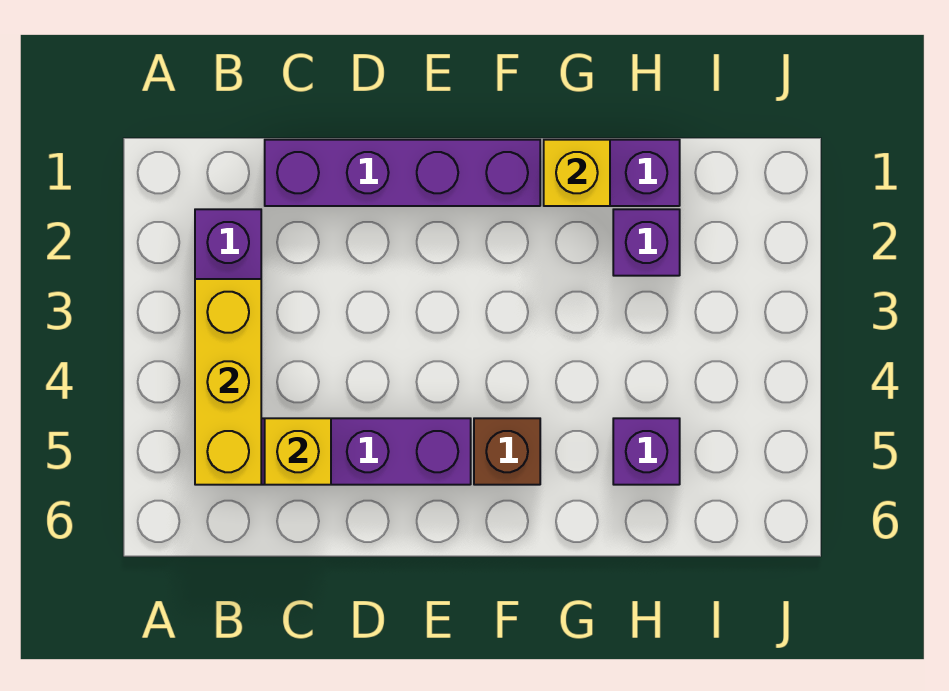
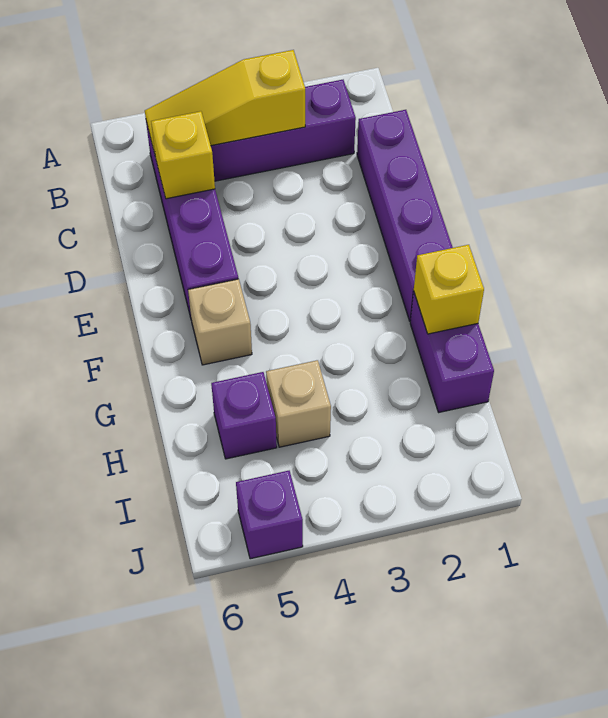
yellow brick B3:B5 level 2 -> yellow slope B3:B5 level 2 top 3
brown brick F5 level 1 -> tan brick F5 level 1
purple brick H2 level 1 -> purple brick J5 level 1
none -> tan brick H4 level 1

